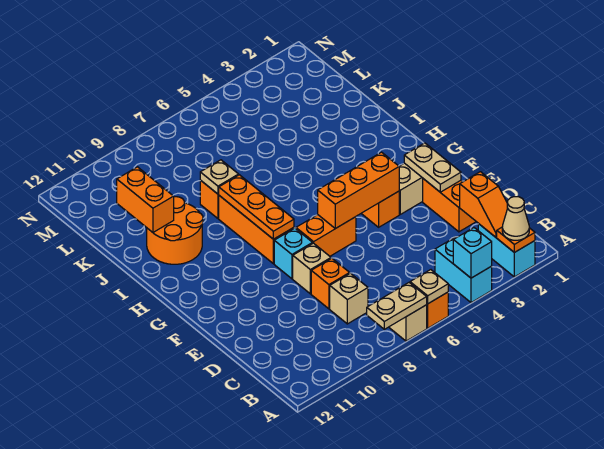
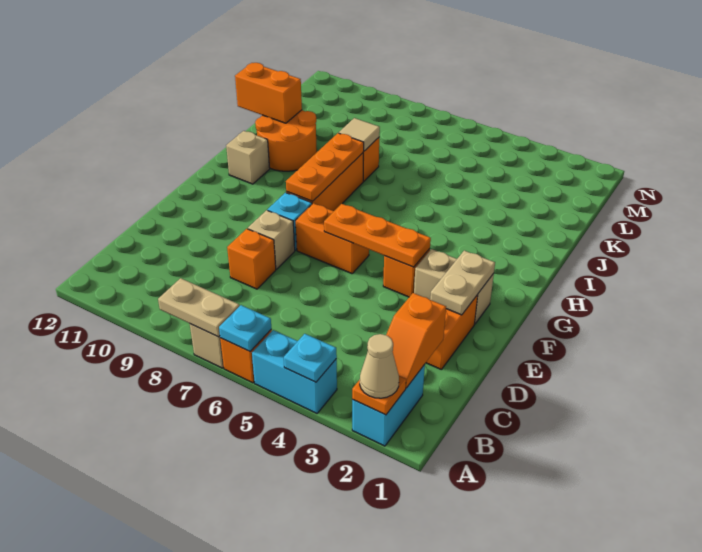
cyan brick A4:B4 level 1 -> cyan brick A4:A5 level 1
cyan brick A4 level 2 -> cyan plate A4 level 2
tan plate A6 level 2 -> cyan plate A6 level 2
tan brick C8 level 1 -> tan brick H11 level 1
orange brick F4:F6 level 2 -> orange plate F4:F6 level 2
tan plate J8 level 2 -> tan tile J8 level 2
orange brick J11:K11 level 2 -> orange brick J11:J12 level 2

